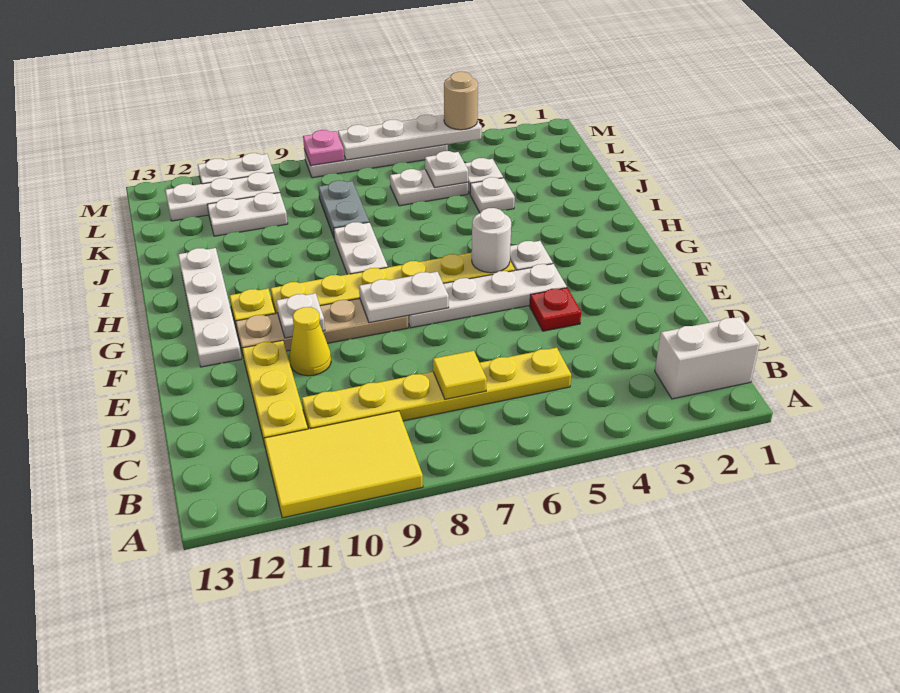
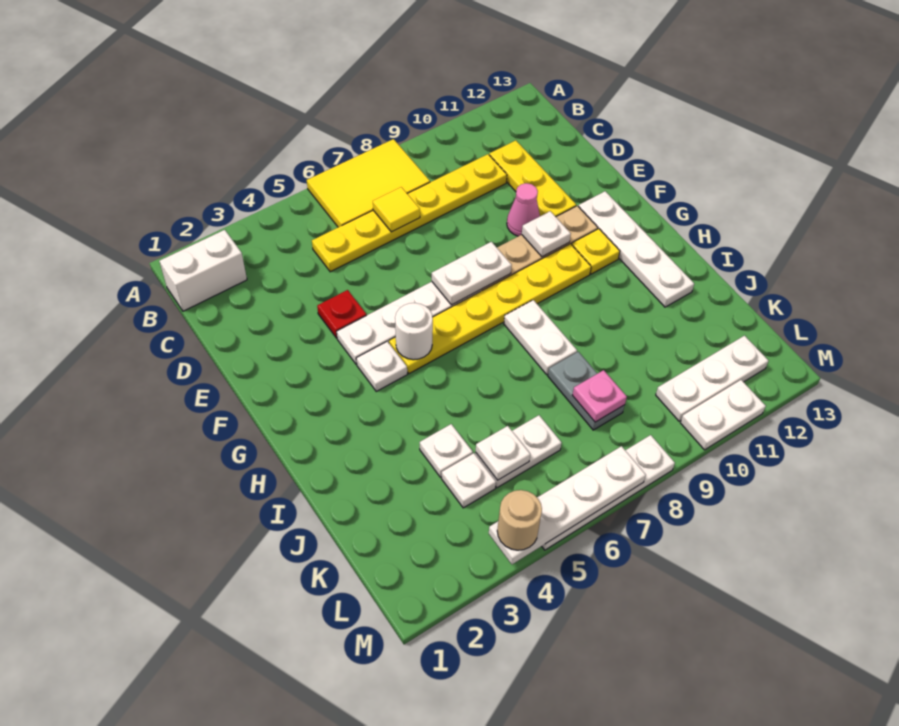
yellow tile A9:B11 level 1 -> yellow tile A6:B8 level 1
yellow cone E10 level 1 -> pink cone E10 level 1
white plate K10:K11 level 1 -> none
pink plate M8 level 2 -> pink plate K8 level 2

